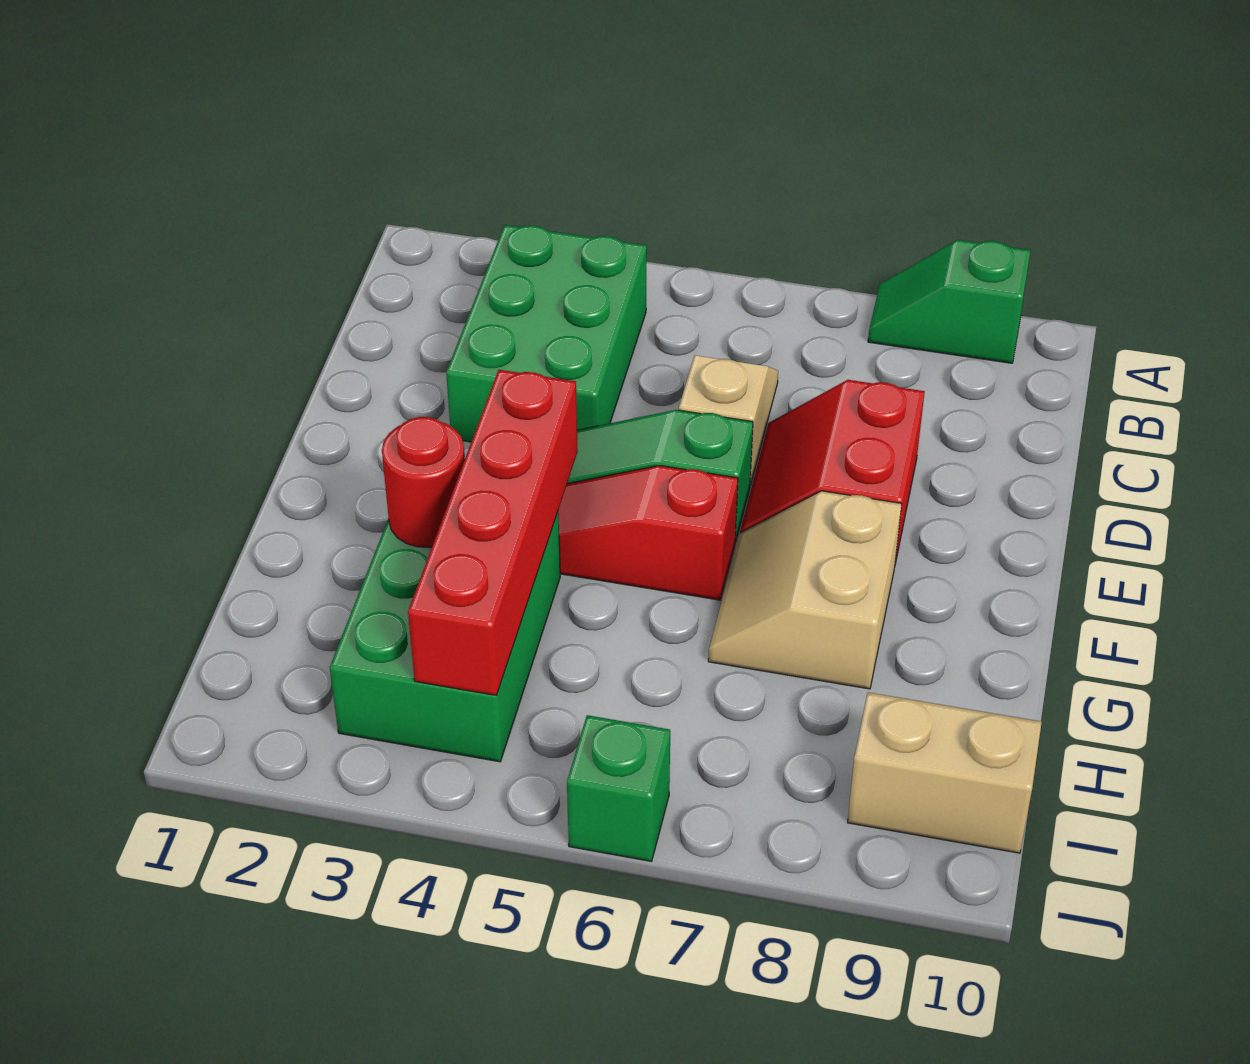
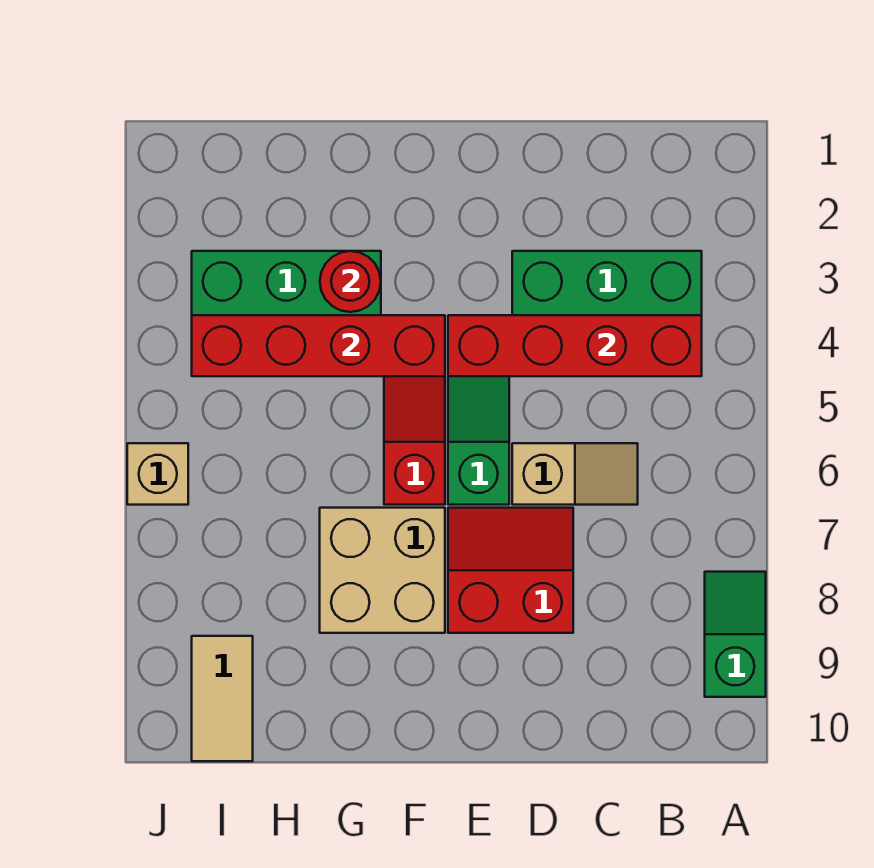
none -> red brick B4:E4 level 2
tan slope F7:G8 level 1 top 8 -> tan brick F7:G8 level 1
tan brick I9:I10 level 1 -> tan tile I9:I10 level 1
green brick J6 level 1 -> tan brick J6 level 1

